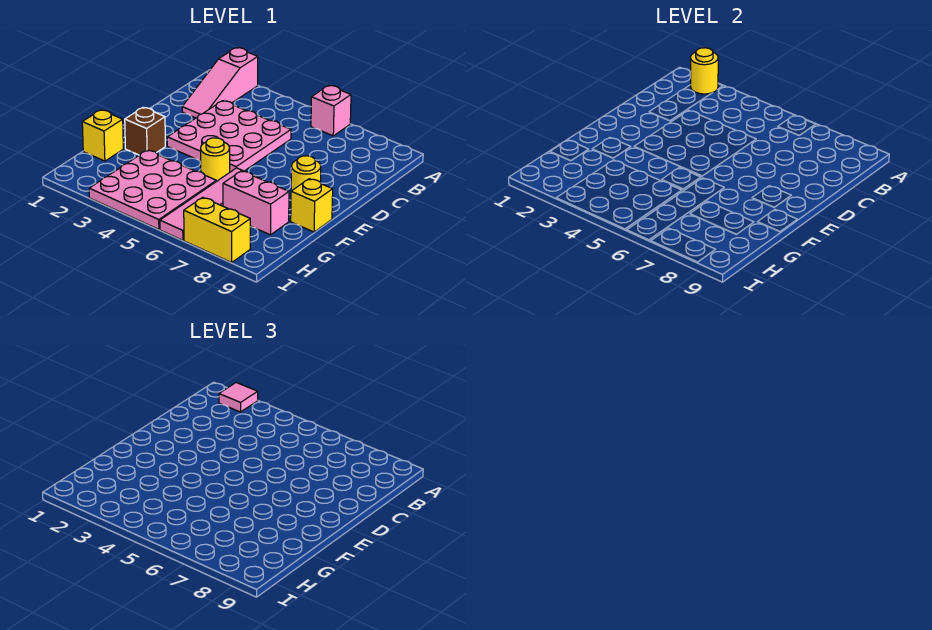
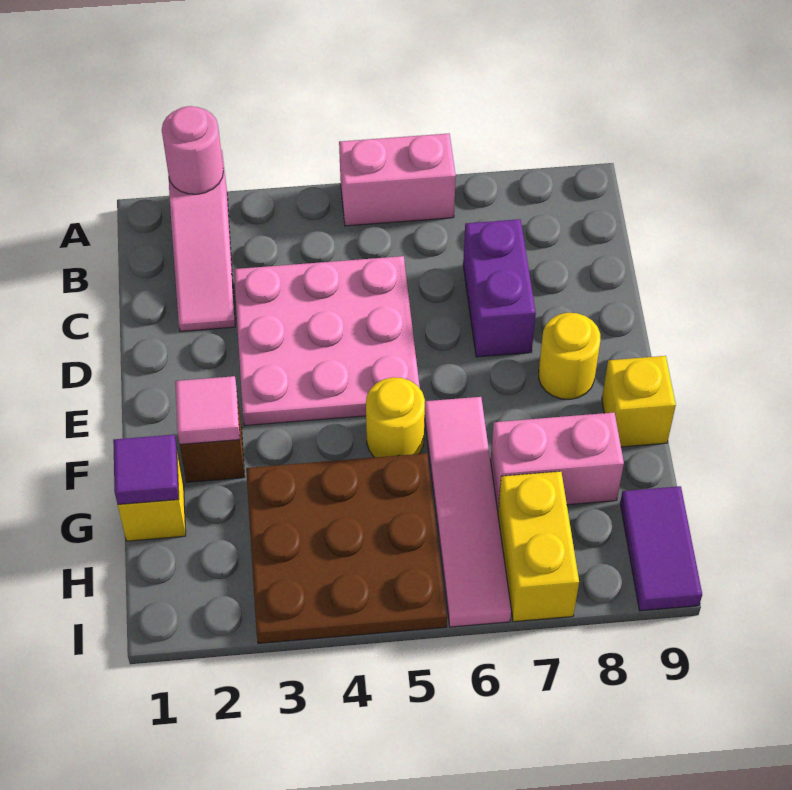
yellow round brick A2 level 2 -> pink round brick A2 level 2
pink tile A2 level 3 -> pink tile F2 level 2
pink brick A6 level 1 -> pink brick A5:A6 level 1
none -> purple brick C7:D7 level 1
none -> purple tile G1 level 2
pink plate G3:I5 level 1 -> brown plate G3:I5 level 1
none -> purple tile H9:I9 level 1
yellow brick I7:I8 level 1 -> yellow brick H7:I7 level 1

